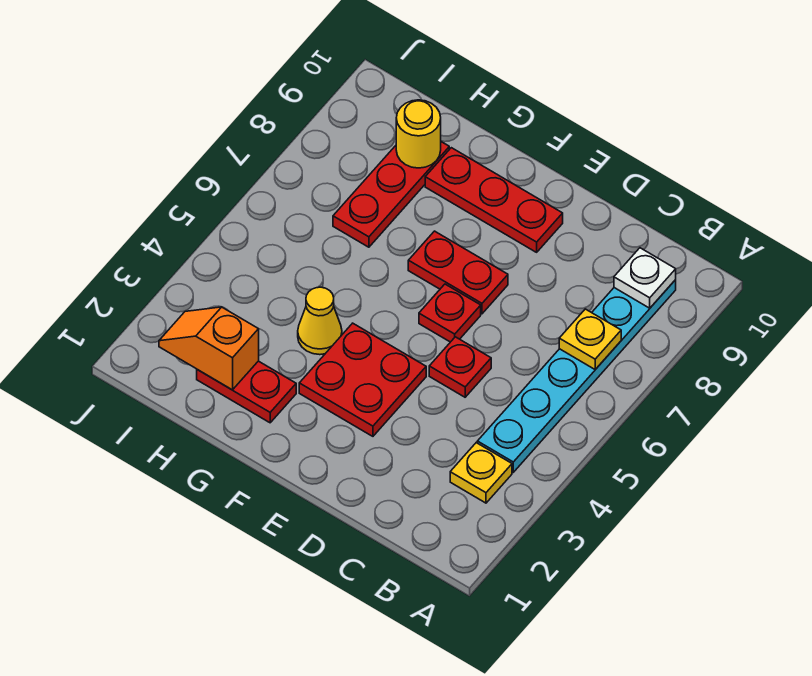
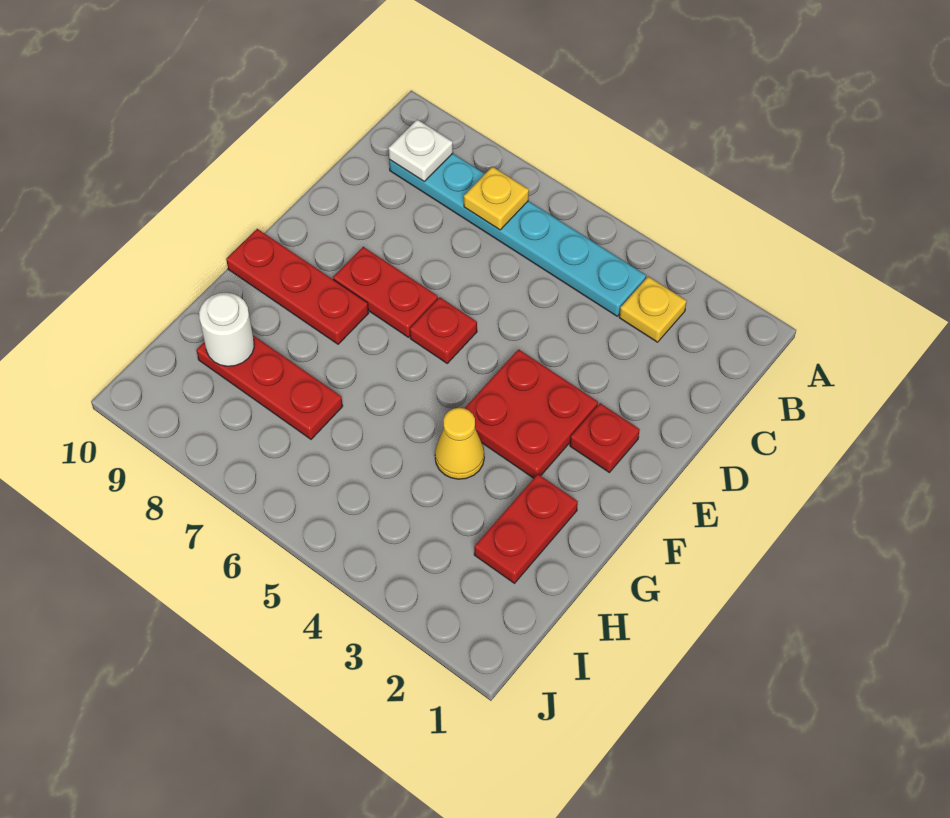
red plate D5 level 1 -> red plate E2 level 1
red plate E7:F7 level 1 -> red plate E7:E8 level 1
red plate E9:G9 level 1 -> red plate F8:F10 level 1
orange slope H2:I2 level 2 top H -> none
yellow round brick H9 level 2 -> white round brick H9 level 2

